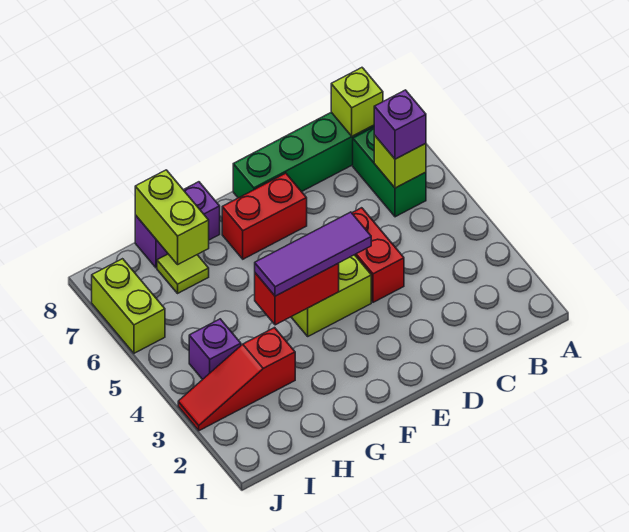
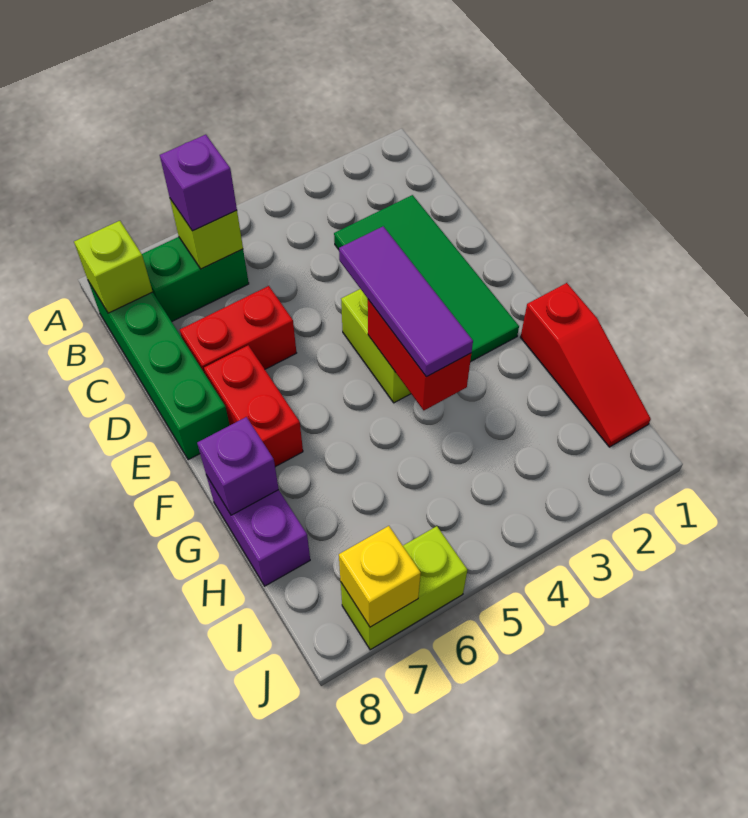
none -> green tile C2:F3 level 1
red brick D4:D5 level 1 -> red brick D6:D7 level 1
red slope H3:J3 level 1 top H -> red slope G1:I1 level 1 top G
lime tile H7 level 1 -> none
lime brick H7:H8 level 2 -> none
purple brick I4 level 1 -> purple brick G8 level 2
none -> yellow brick J7 level 2

